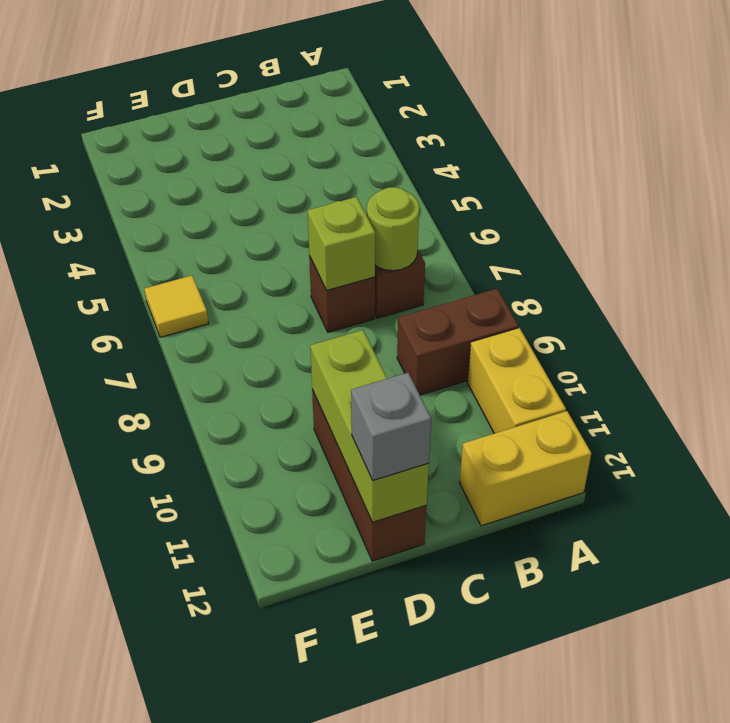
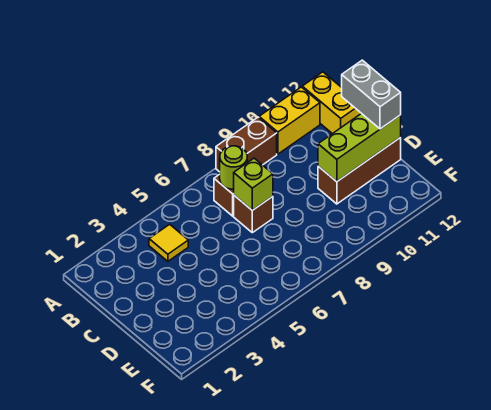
brown brick A9:B9 level 1 -> brown brick A8:A9 level 1
grey brick D12 level 3 -> grey brick C12:D12 level 3
yellow tile F6 level 1 -> yellow tile B4 level 1

